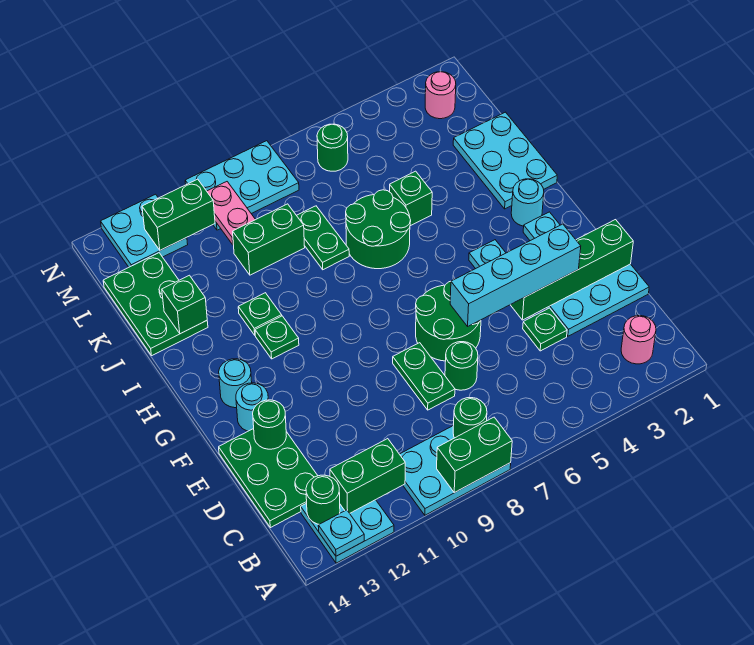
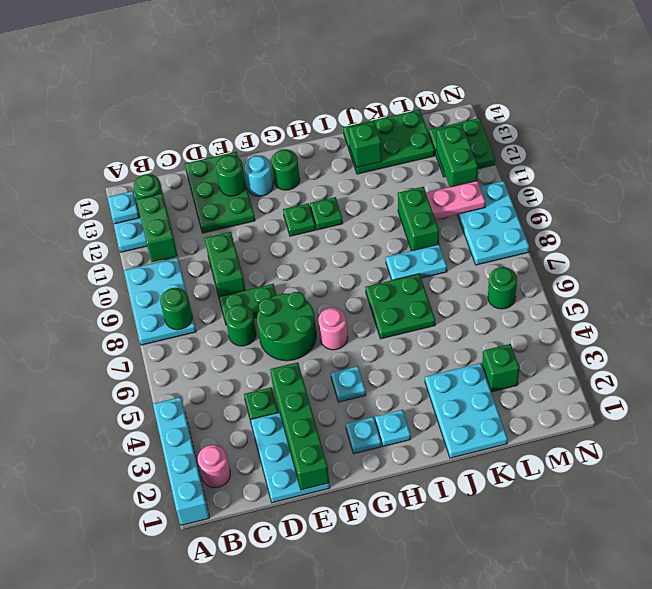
green brick A8:A9 level 2 -> green brick D9:D10 level 1
green plate C13:E14 level 1 -> green plate D12:E14 level 1
cyan brick E3:E6 level 3 -> cyan brick A1:A4 level 1
cyan round brick G13 level 1 -> green round brick G13 level 1
cyan round brick H2 level 1 -> cyan plate H2 level 1
cyan plate I1:K2 level 1 -> cyan plate J1:K3 level 1
green round brick I6:J7 level 1 -> green plate I6:J7 level 1
green plate I11 level 1 -> green plate G11 level 1
green brick J5 level 1 -> green brick L3 level 1
green plate J8:K8 level 1 -> cyan plate J8:K8 level 1
pink round brick M2 level 1 -> pink round brick G6 level 1
cyan plate M12:N13 level 1 -> green plate M12:N13 level 1

